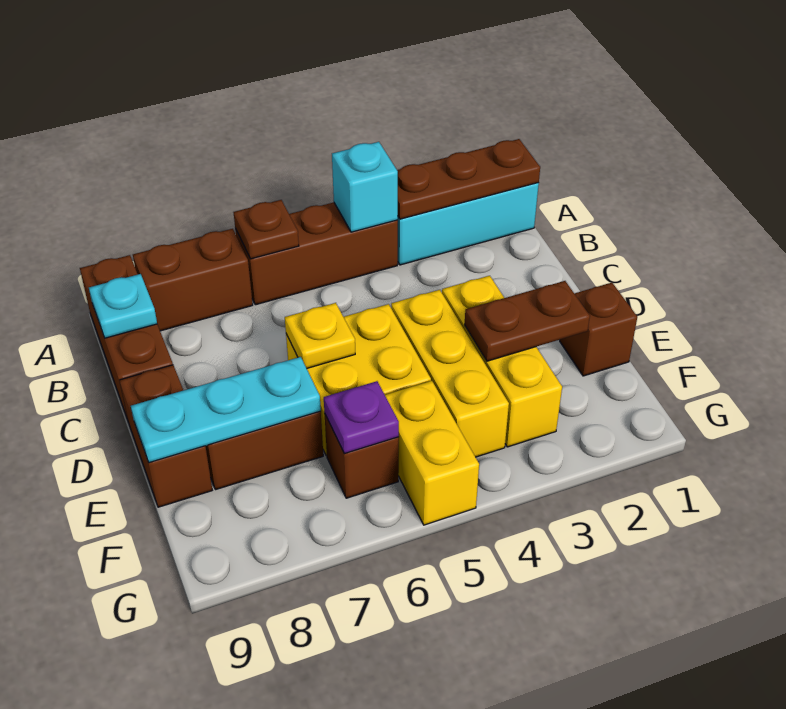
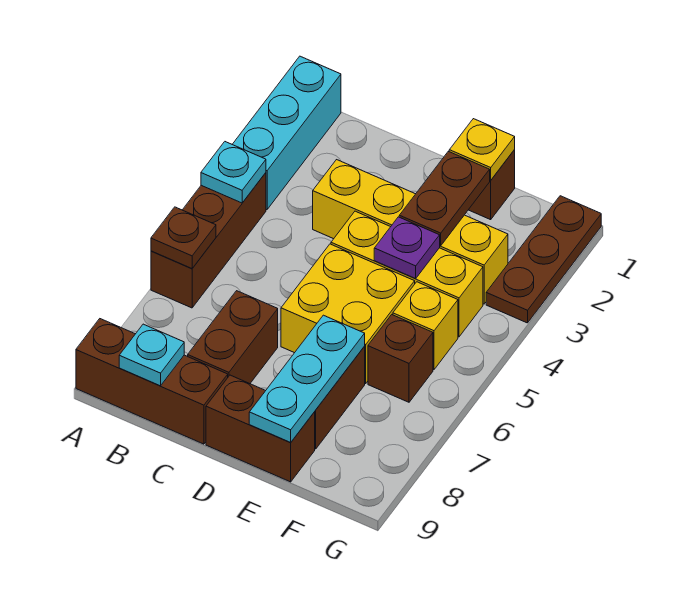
brown plate A1:A3 level 2 -> brown plate G1:G3 level 1
cyan brick A4 level 2 -> cyan plate A4 level 2
brown brick A7:A8 level 1 -> brown brick C7:C8 level 1
yellow brick D3:F3 level 1 -> yellow brick C3:F3 level 1
yellow plate D6 level 2 -> yellow plate E1 level 2
yellow brick F5:G5 level 1 -> yellow brick F5 level 1
purple plate F6 level 2 -> purple plate E4 level 2

